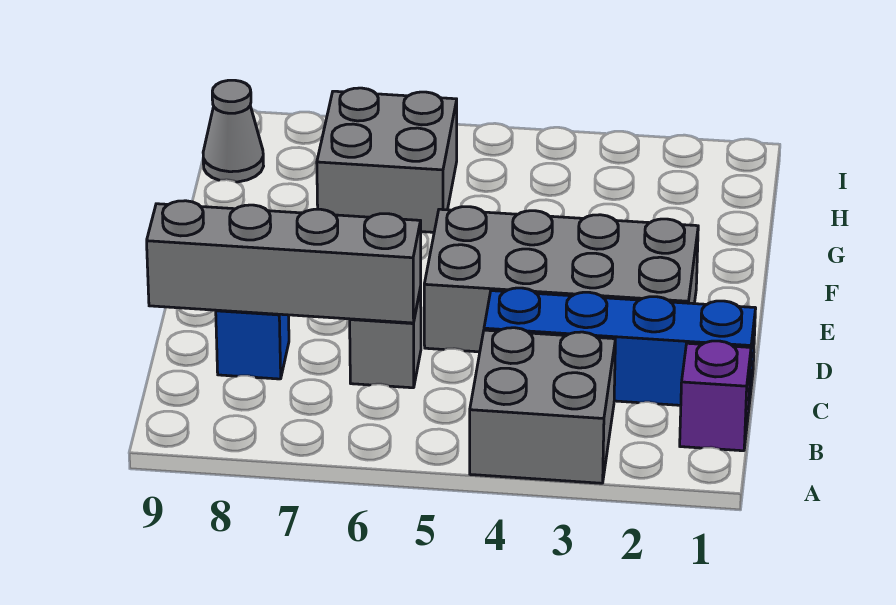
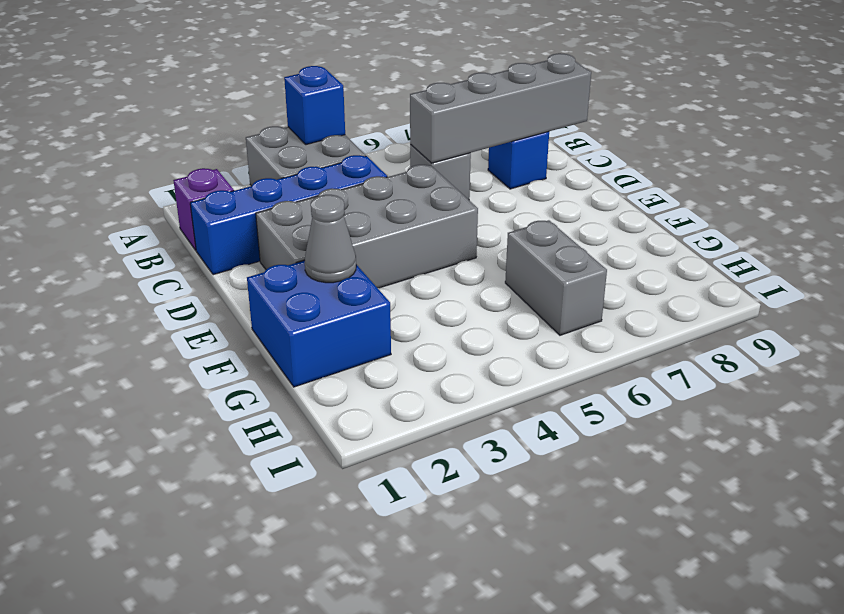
none -> blue brick A4 level 2
none -> blue brick F1:G2 level 1
grey brick G6:H7 level 1 -> grey brick G6:H6 level 1
grey cone H9 level 1 -> grey cone F2 level 2

